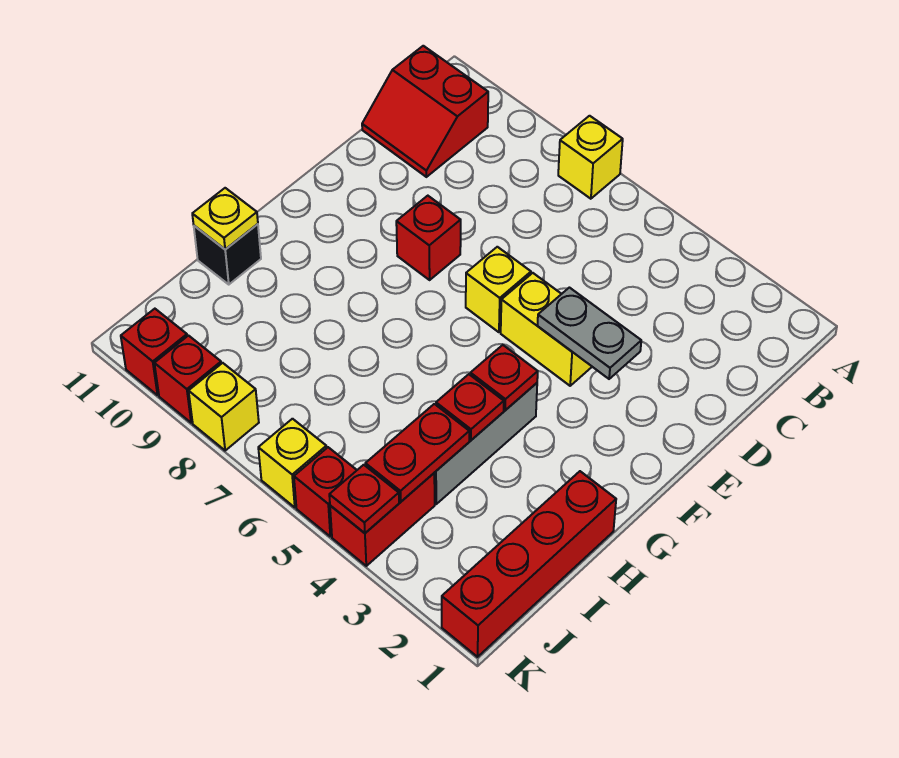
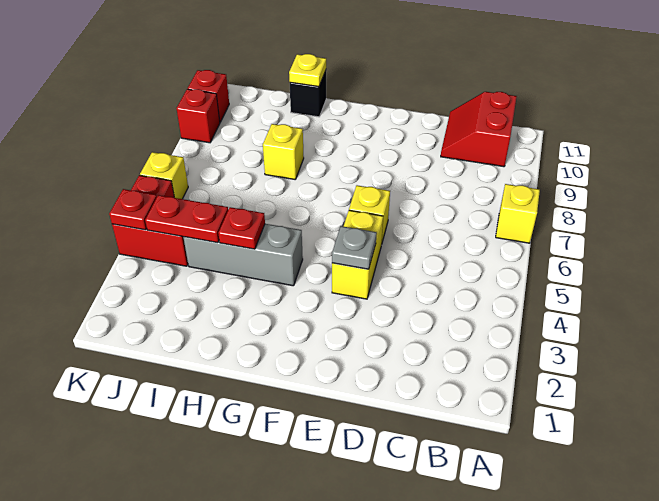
grey plate E3:E4 level 2 -> grey plate E4 level 2
red brick E8 level 1 -> none
red plate G4 level 2 -> none
red brick H1:K1 level 1 -> none
yellow brick K8 level 1 -> yellow brick H8 level 1

